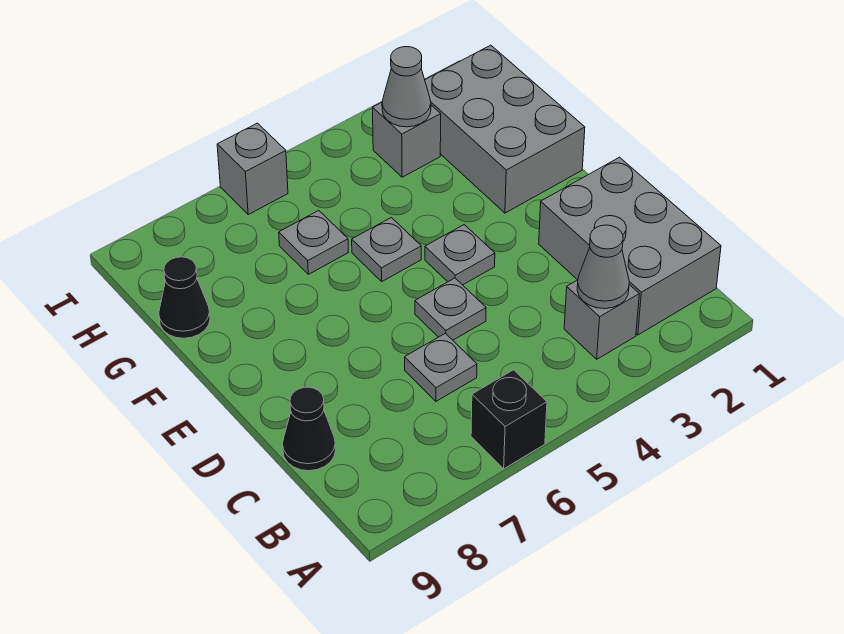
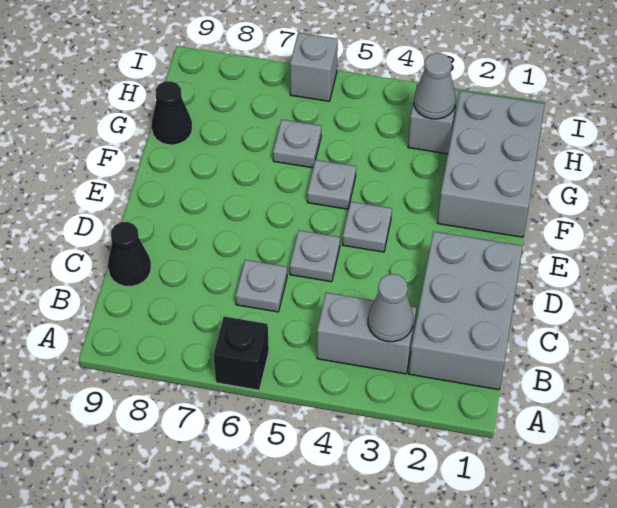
grey brick B3 level 1 -> grey brick B3:B4 level 1

